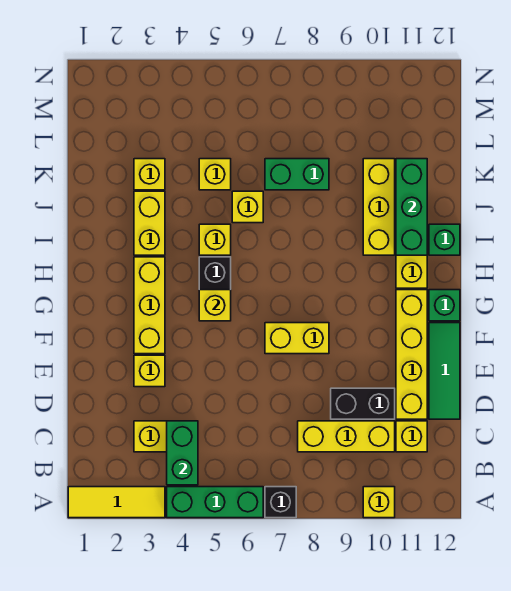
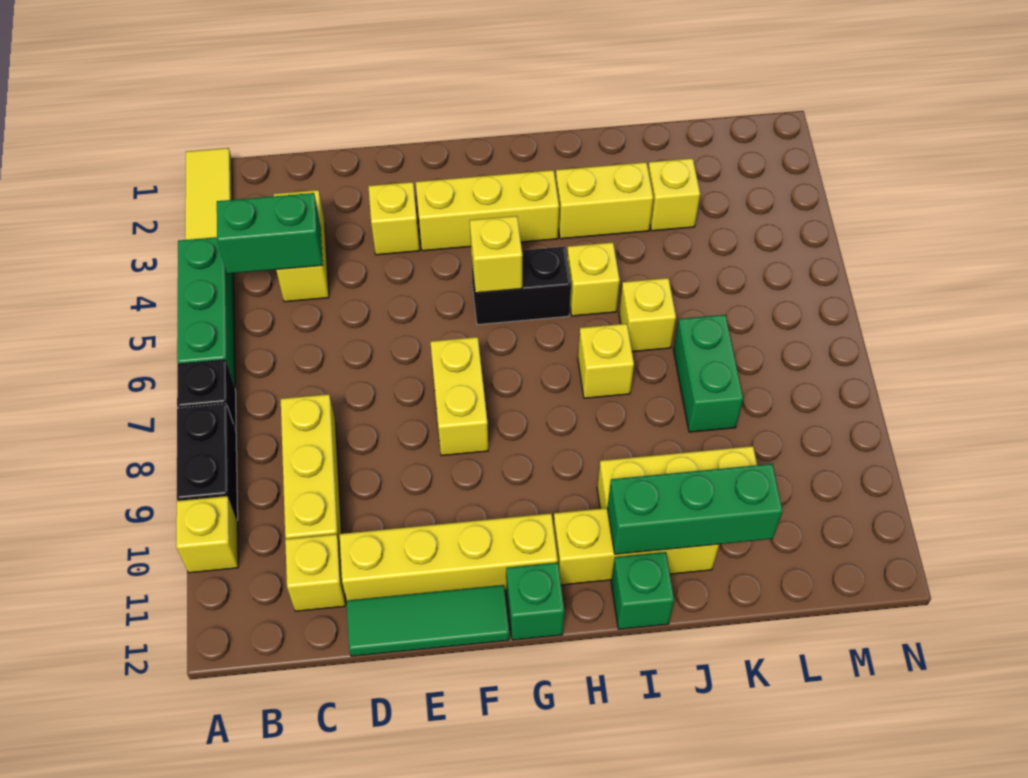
black brick D9:D10 level 1 -> black brick A8:A9 level 1
yellow brick K5 level 1 -> yellow brick I7 level 1

